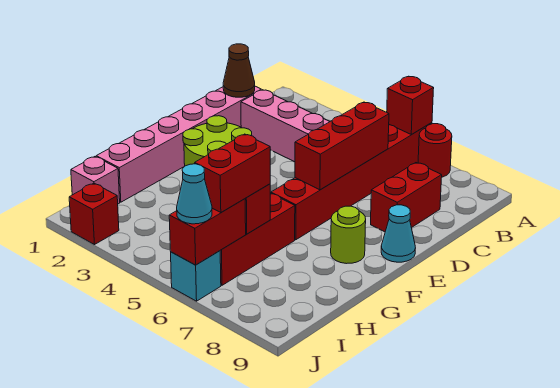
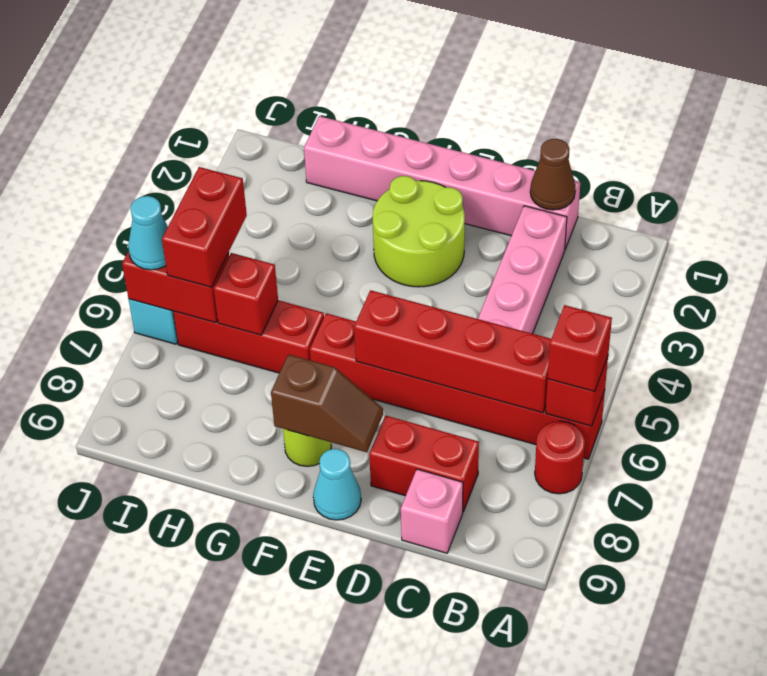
red brick C6:E6 level 2 -> red brick B6:E6 level 2
none -> brown slope E8:F8 level 2 top F
red brick H6:I6 level 3 -> red brick I5:I6 level 3
pink brick I1 level 1 -> pink brick C9 level 1
red brick J2 level 1 -> red brick A6 level 3

